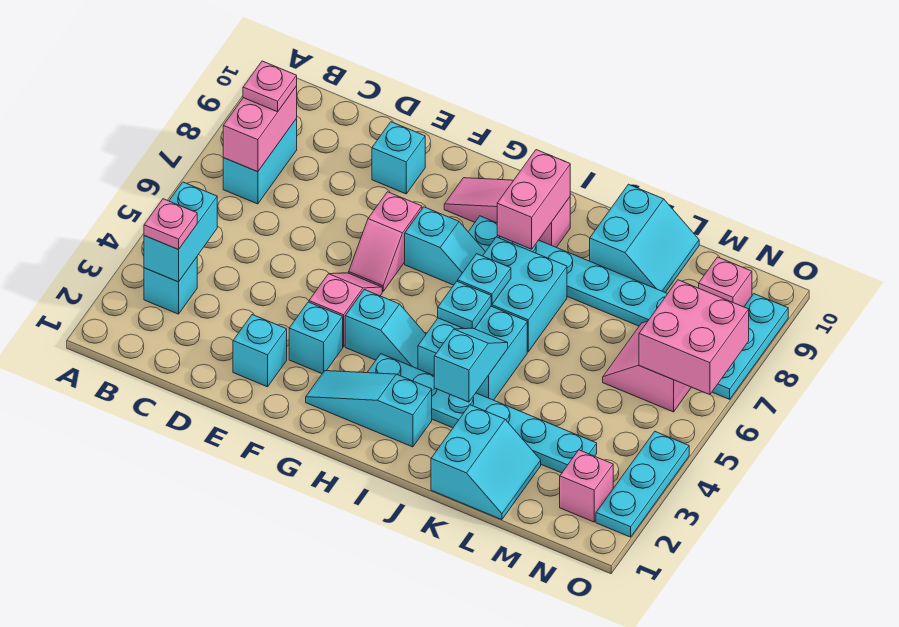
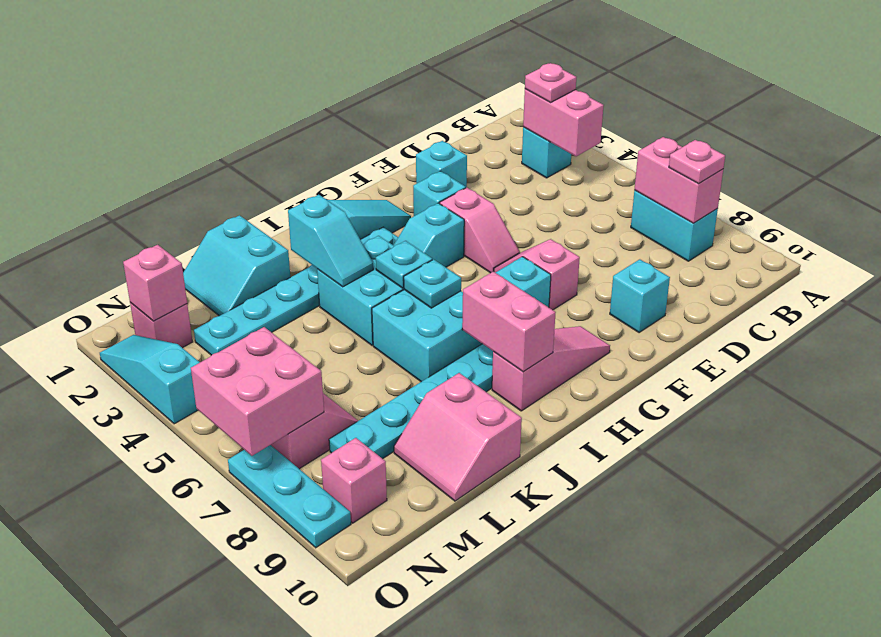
cyan brick B3:B4 level 2 -> pink brick B3:B4 level 2
cyan slope K9:L10 level 1 top K -> pink slope K9:L10 level 1 top K
none -> pink brick N2 level 2
cyan plate O2:O4 level 1 -> cyan slope O2:O4 level 1 top 4

